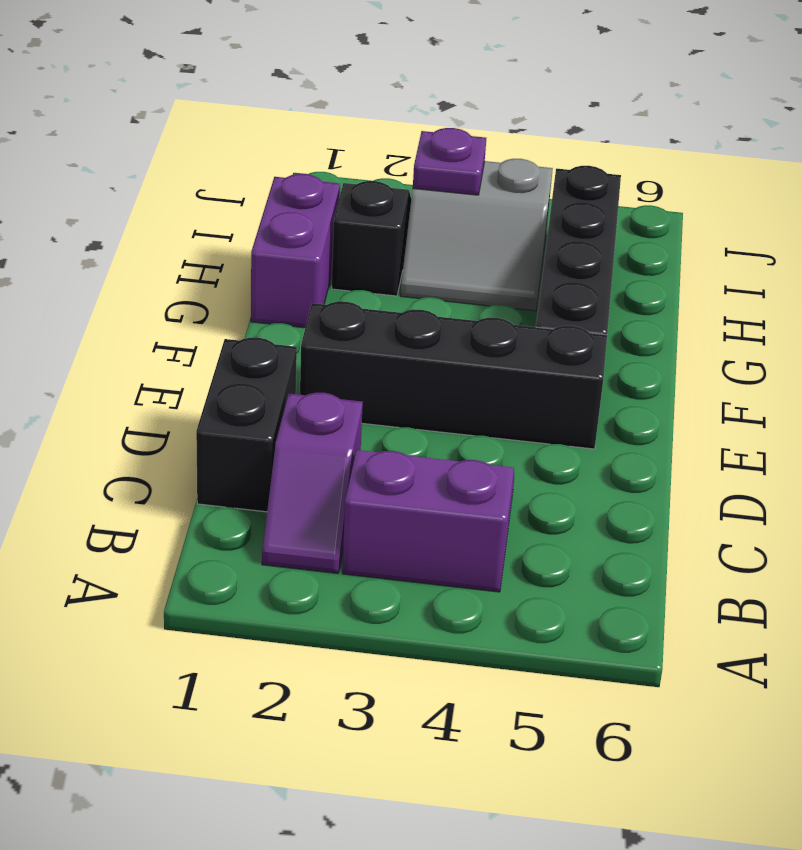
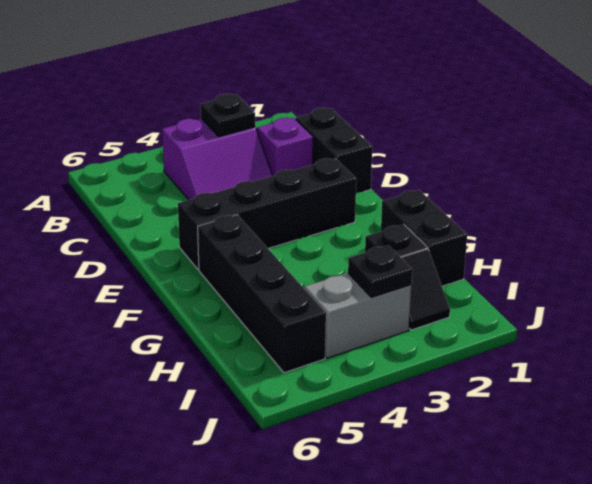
none -> black plate B3 level 2
purple brick G1:H1 level 1 -> black brick G1:H1 level 1
purple plate I3 level 2 -> black plate I3 level 2

